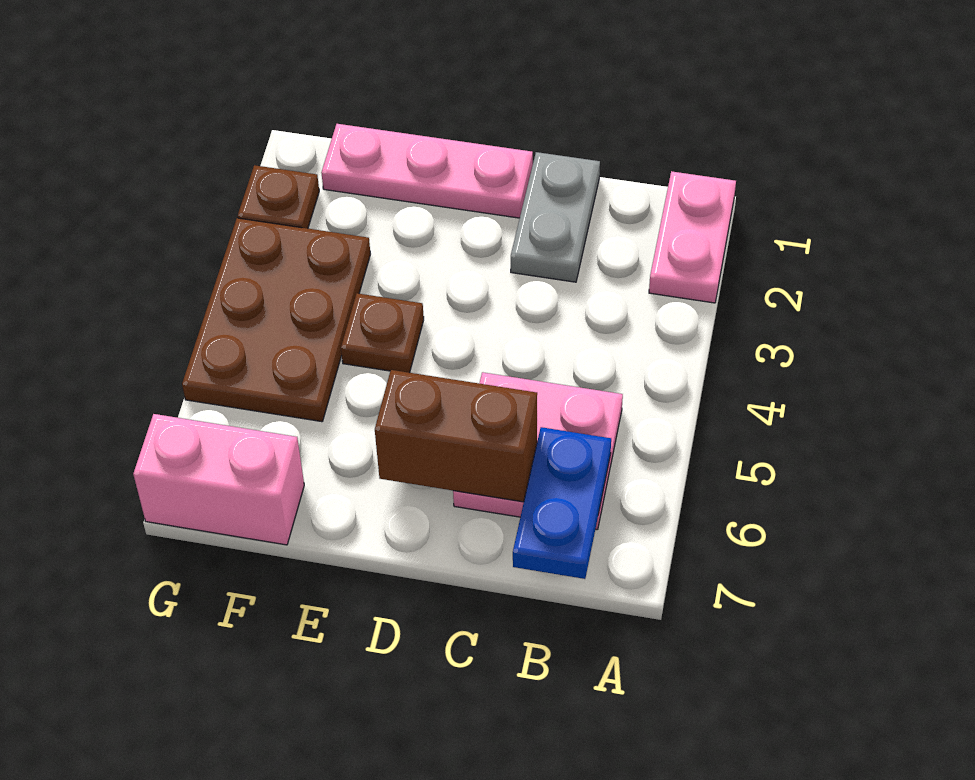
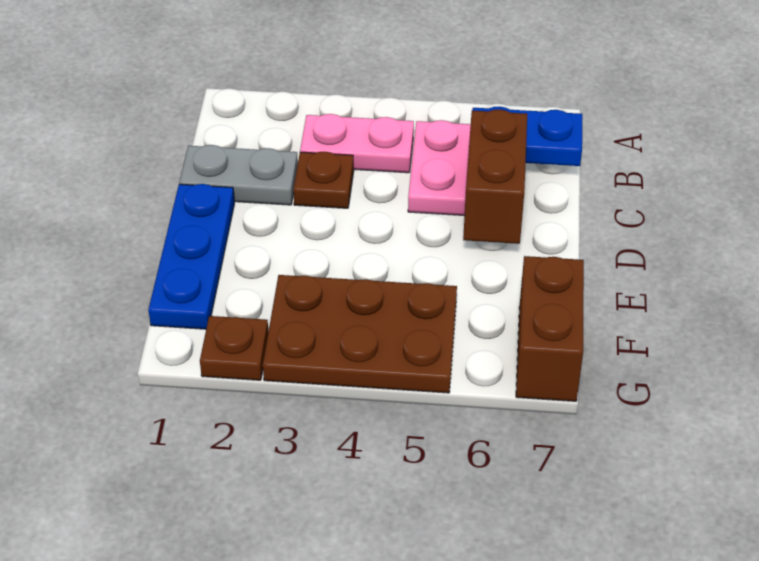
pink plate A1:A2 level 1 -> pink plate B3:B4 level 1
pink plate D1:F1 level 1 -> blue plate D1:F1 level 1
brown plate E4 level 1 -> brown plate C3 level 1
pink brick F7:G7 level 1 -> brown brick F7:G7 level 1

